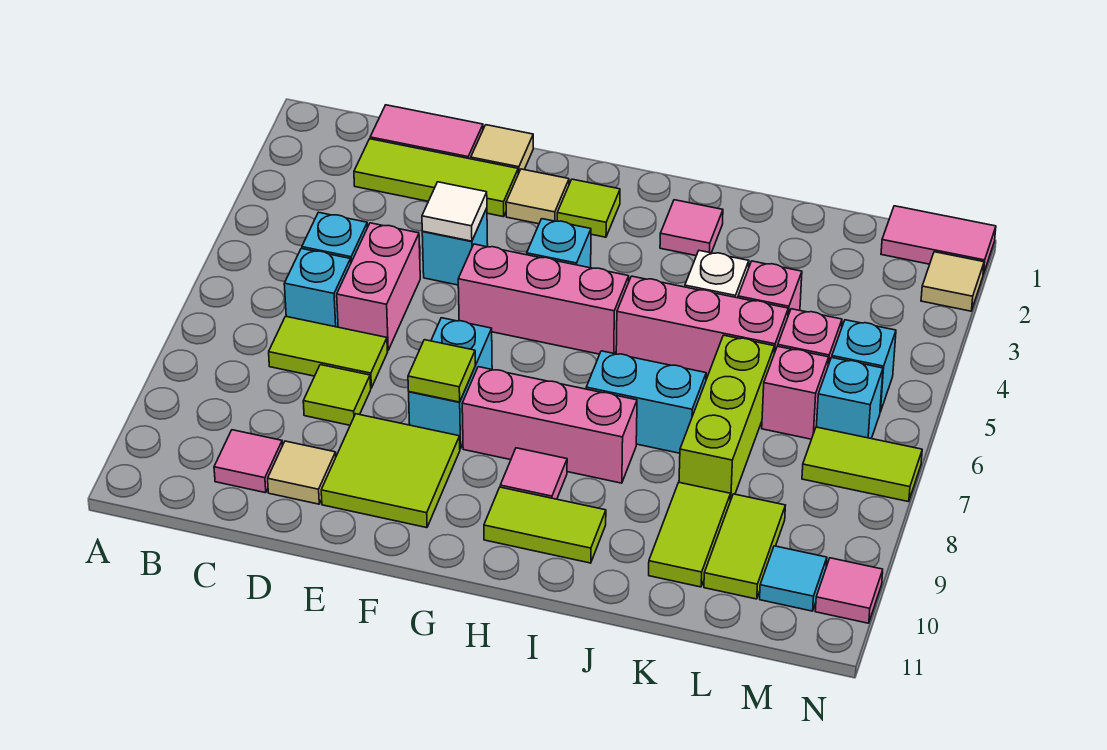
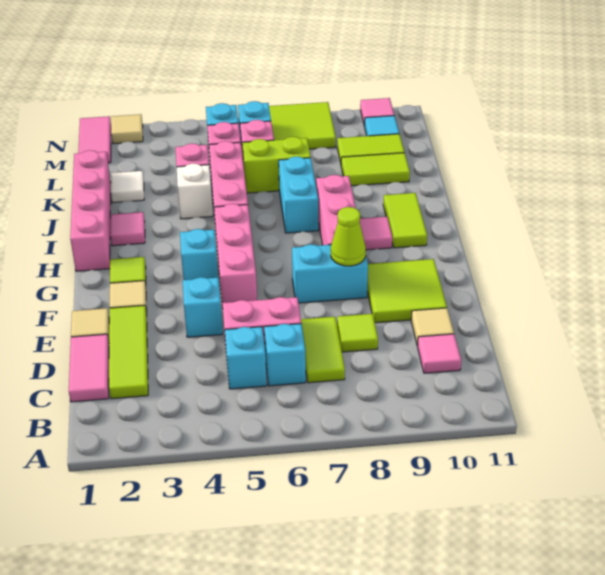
white tile E4 level 2 -> white tile K2 level 1
lime tile F8 level 2 -> lime cone F8 level 2
none -> pink brick H1:K1 level 1
lime brick K6:K8 level 1 -> lime brick K6:K7 level 1
lime tile M7:N7 level 1 -> lime tile M7:N8 level 1

